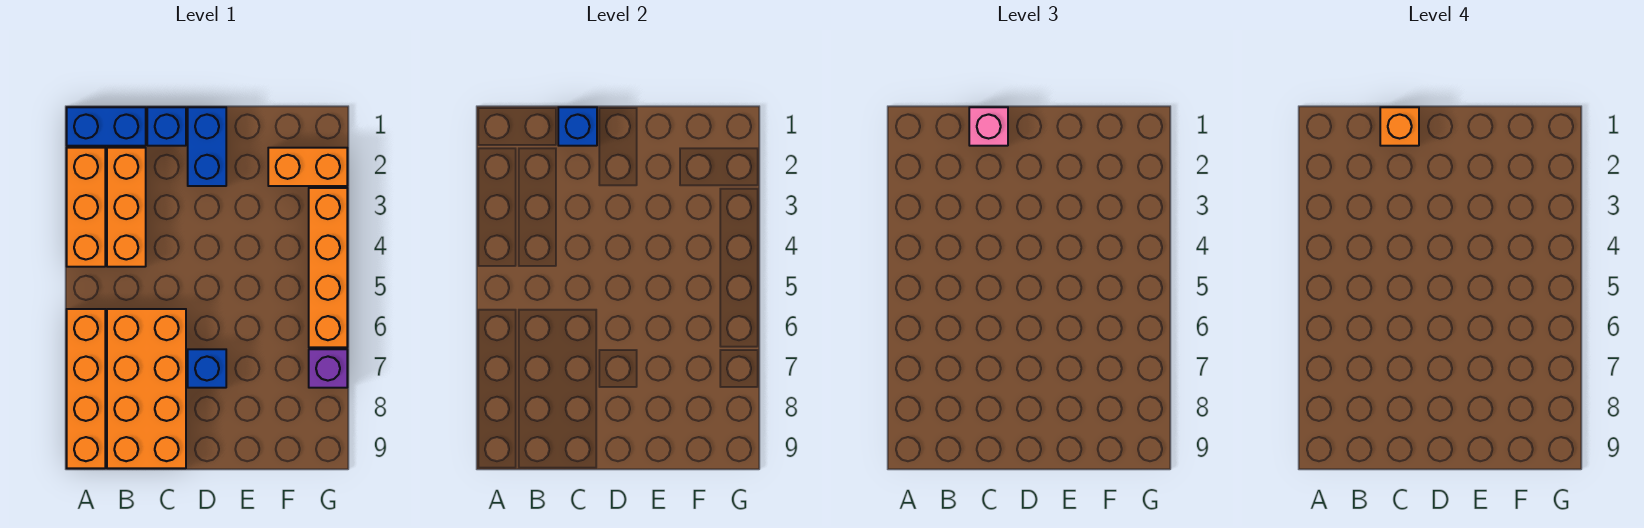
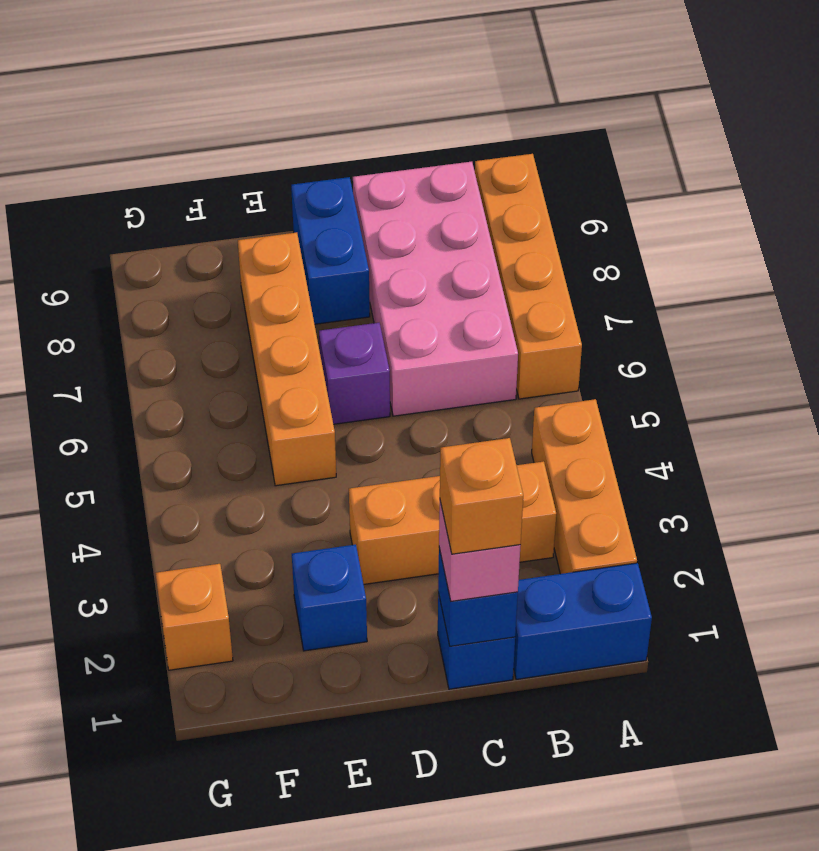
orange brick B2:B4 level 1 -> orange brick B3:D3 level 1
orange brick B6:C9 level 1 -> pink brick B6:C9 level 1
blue brick D1:D2 level 1 -> blue brick D8:D9 level 1
blue brick D7 level 1 -> blue brick E2 level 1
orange brick F2:G2 level 1 -> orange brick G2 level 1
orange brick G3:G6 level 1 -> orange brick E5:E8 level 1
purple brick G7 level 1 -> purple brick D6 level 1

